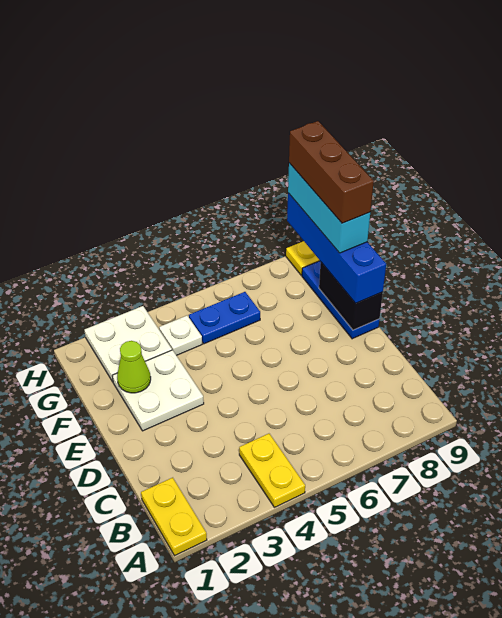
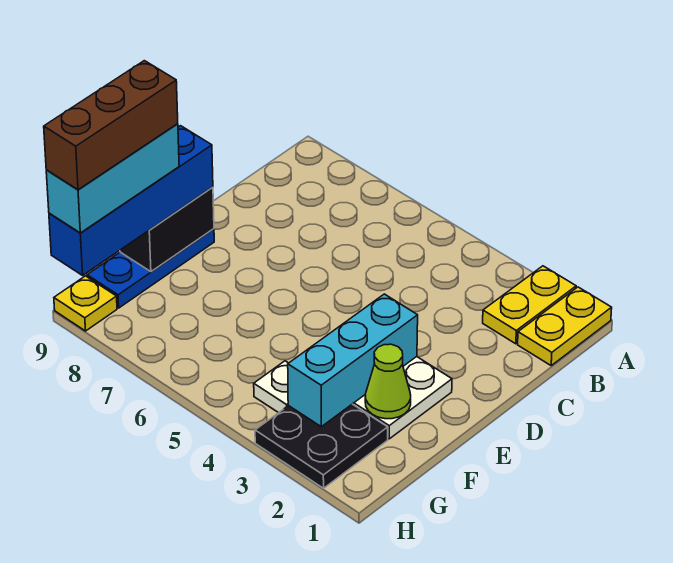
yellow plate A4:B4 level 1 -> yellow plate A2:B2 level 1
none -> cyan brick E3:G3 level 2
white plate G2:H3 level 1 -> black plate G2:H3 level 1
blue plate G5:G6 level 1 -> none

